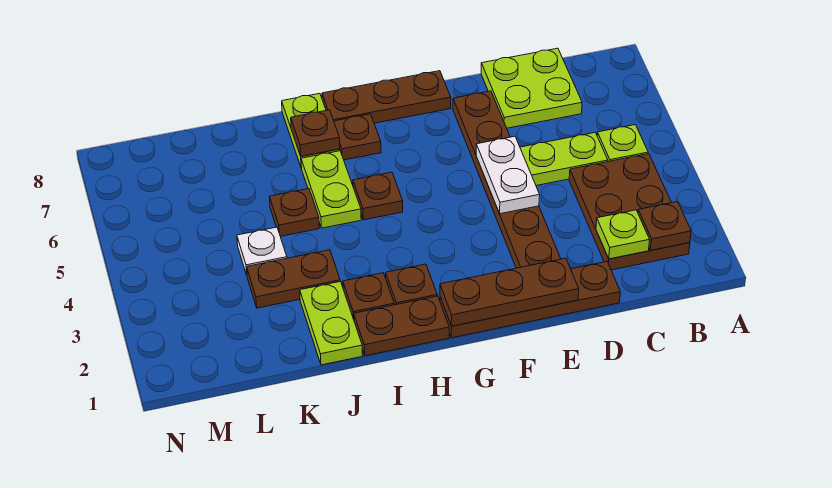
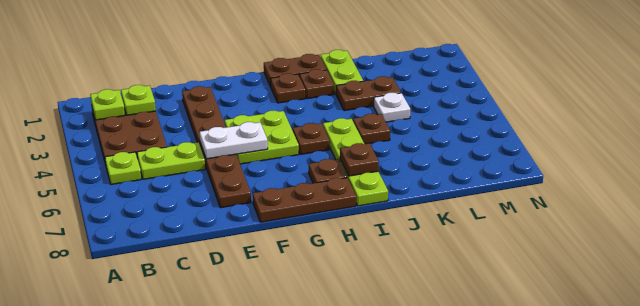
brown plate B2 level 2 -> lime plate B2 level 2
lime plate C7:D8 level 1 -> lime plate F4:G5 level 1
brown plate D1:G1 level 1 -> none
brown plate E1:G1 level 2 -> none
white plate E4:E5 level 2 -> white plate E5:F5 level 2

